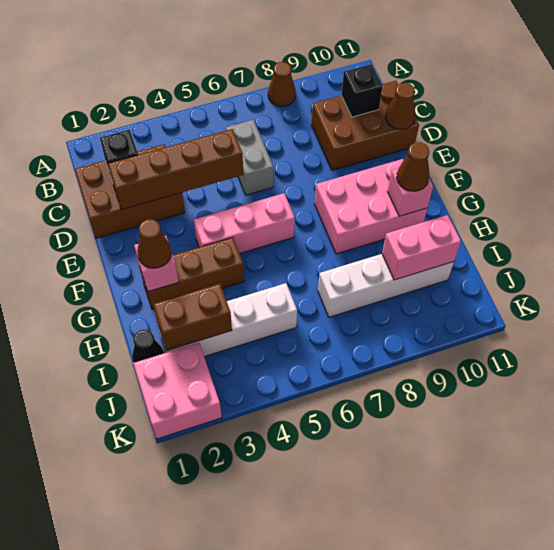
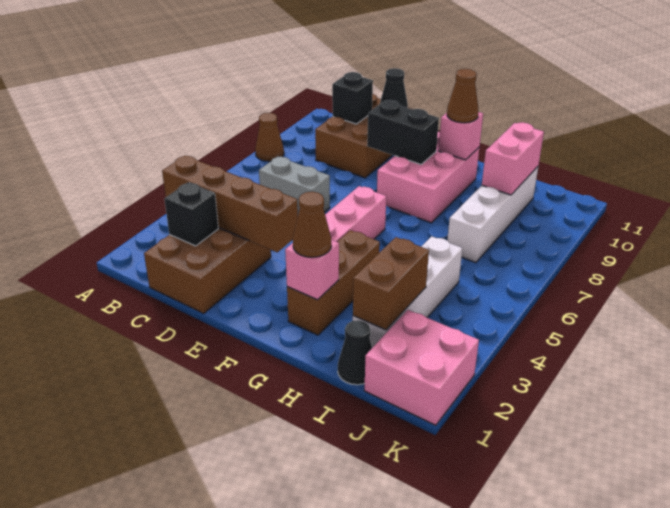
brown brick D2:D5 level 2 -> brown brick B3:E3 level 2
brown cone D11 level 2 -> black cone D11 level 2
none -> black brick E9:F9 level 2

